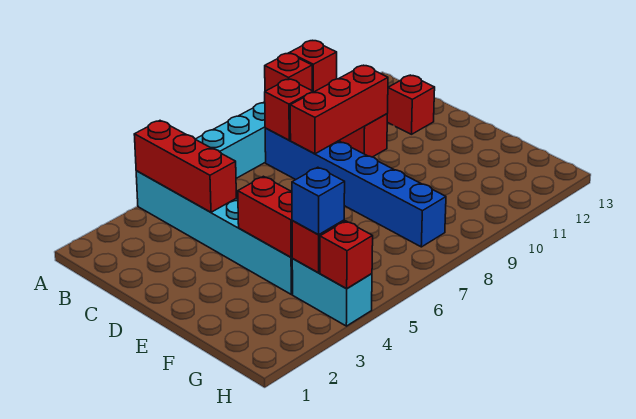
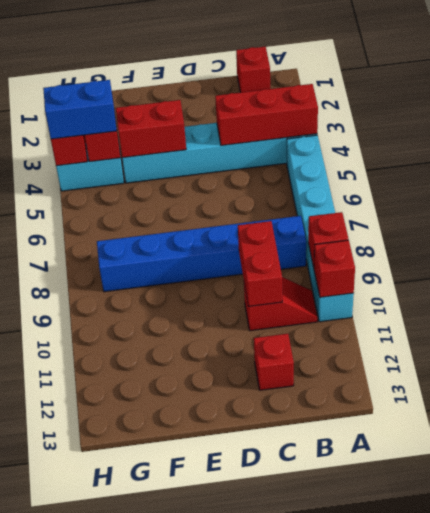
red brick B8 level 2 -> red brick B1 level 1
red brick C8:C10 level 2 -> red brick C9:C10 level 2
blue brick G4 level 3 -> blue brick G4:H4 level 3

